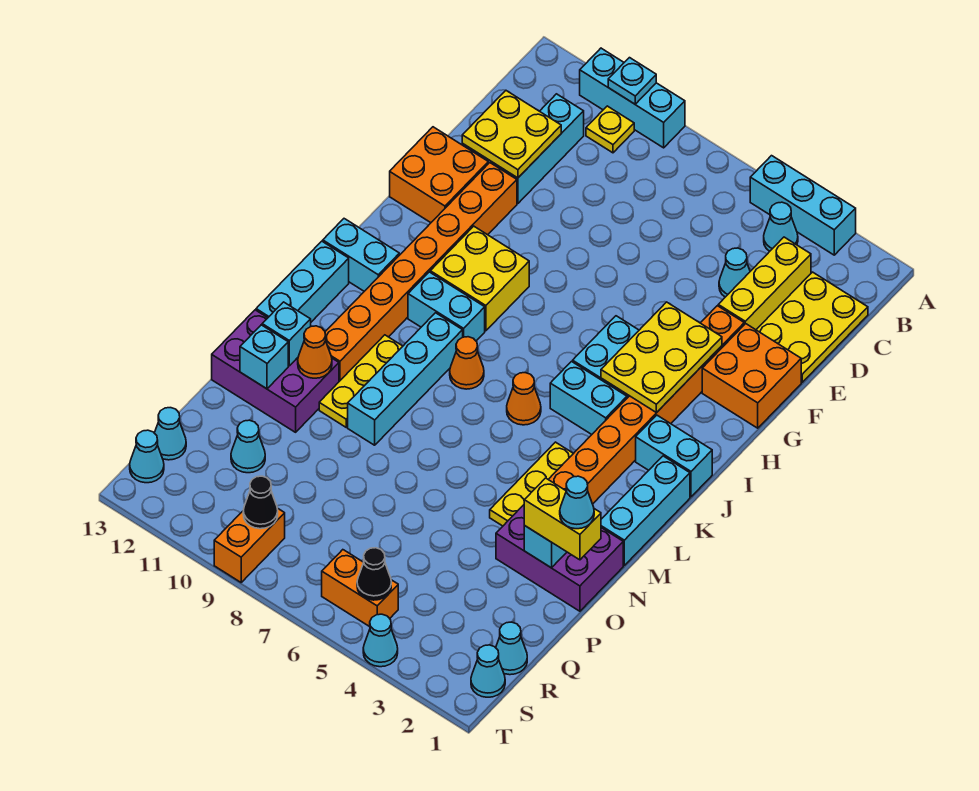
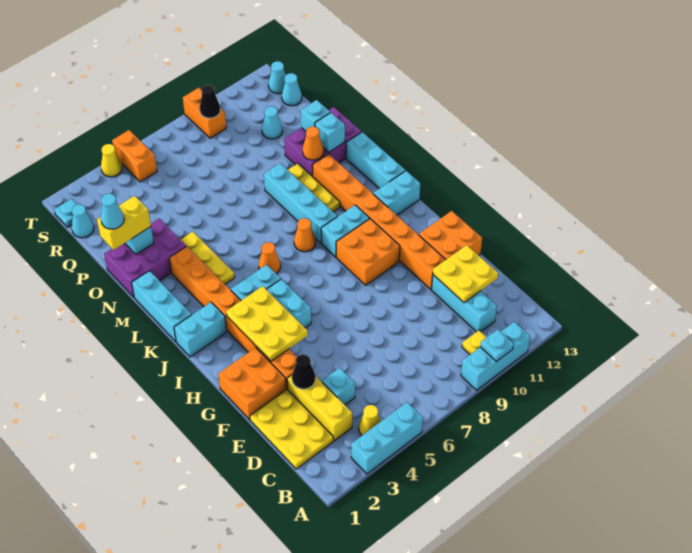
cyan cone B4 level 1 -> yellow cone B4 level 1
cyan cone D4 level 1 -> cyan brick D4 level 1
yellow brick H9:I10 level 1 -> orange brick H9:I10 level 1
cyan cone S1 level 1 -> cyan plate S1 level 1
orange brick S5:S6 level 1 -> orange brick S5:T5 level 1
black cone S5 level 2 -> black cone E3 level 2
cyan cone T4 level 1 -> yellow cone T4 level 1

